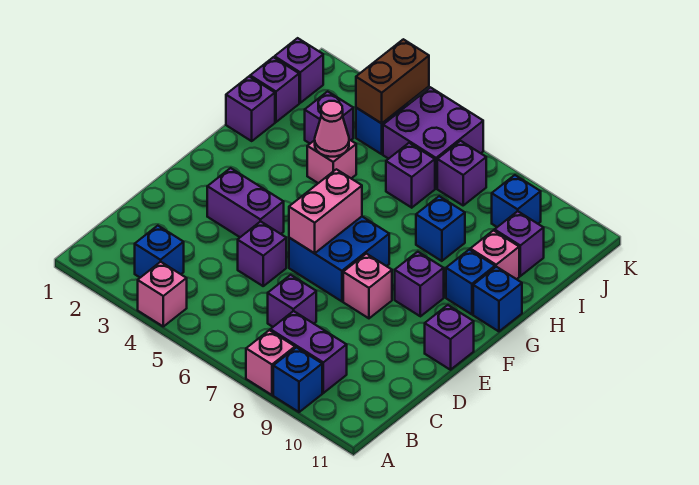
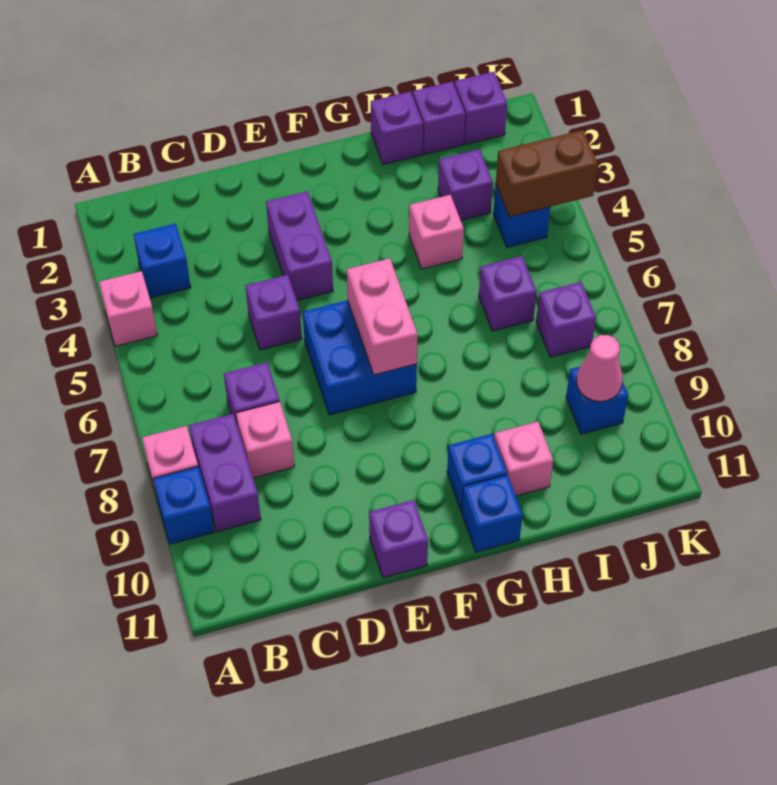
pink brick E6:F6 level 2 -> pink brick F6:F7 level 2
pink brick E8 level 1 -> pink brick C8 level 1
purple brick F9 level 1 -> none
pink cone H4 level 2 -> pink cone J9 level 2
blue brick H8 level 1 -> none
purple brick I10 level 1 -> none
purple brick J5:K6 level 1 -> none

